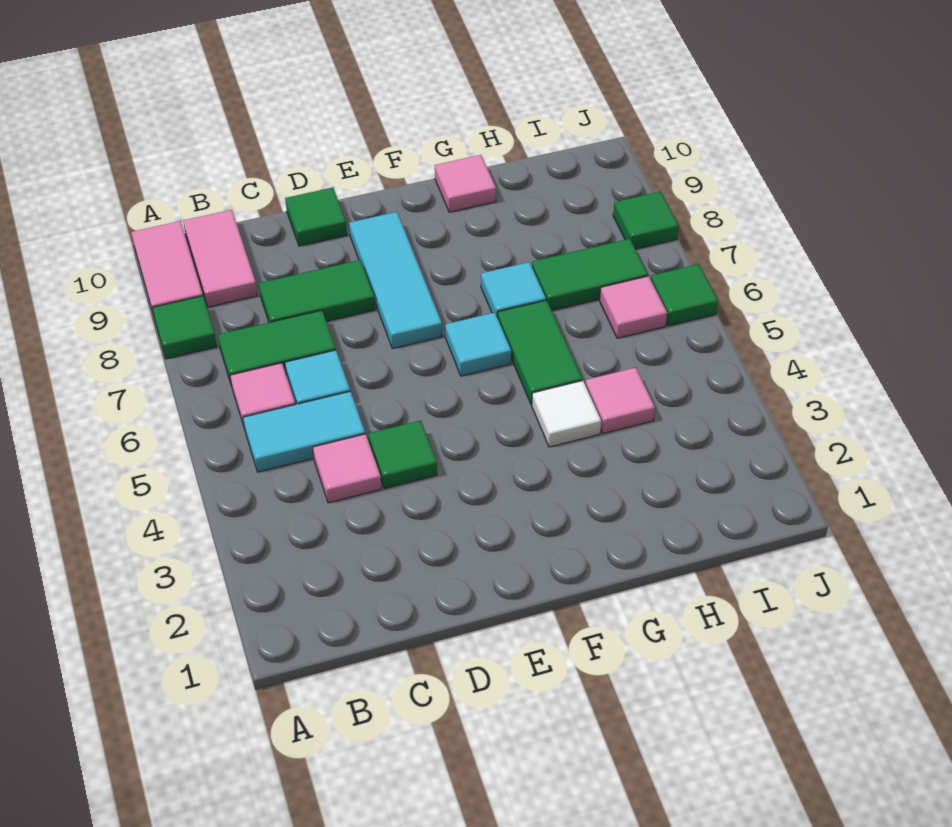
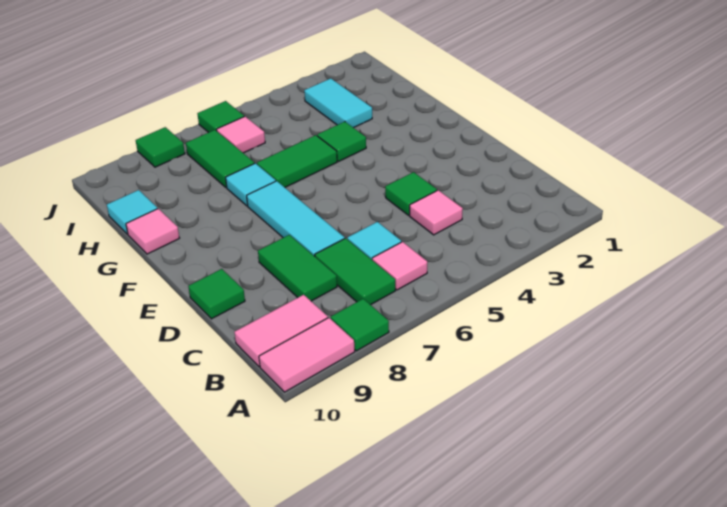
cyan tile B5:C5 level 1 -> cyan tile H3:I3 level 1
cyan tile E7:E9 level 1 -> cyan tile D7:F7 level 1
cyan tile F6 level 1 -> cyan tile H10 level 1
white tile G4 level 1 -> green tile G4 level 1
pink tile H4 level 1 -> none

